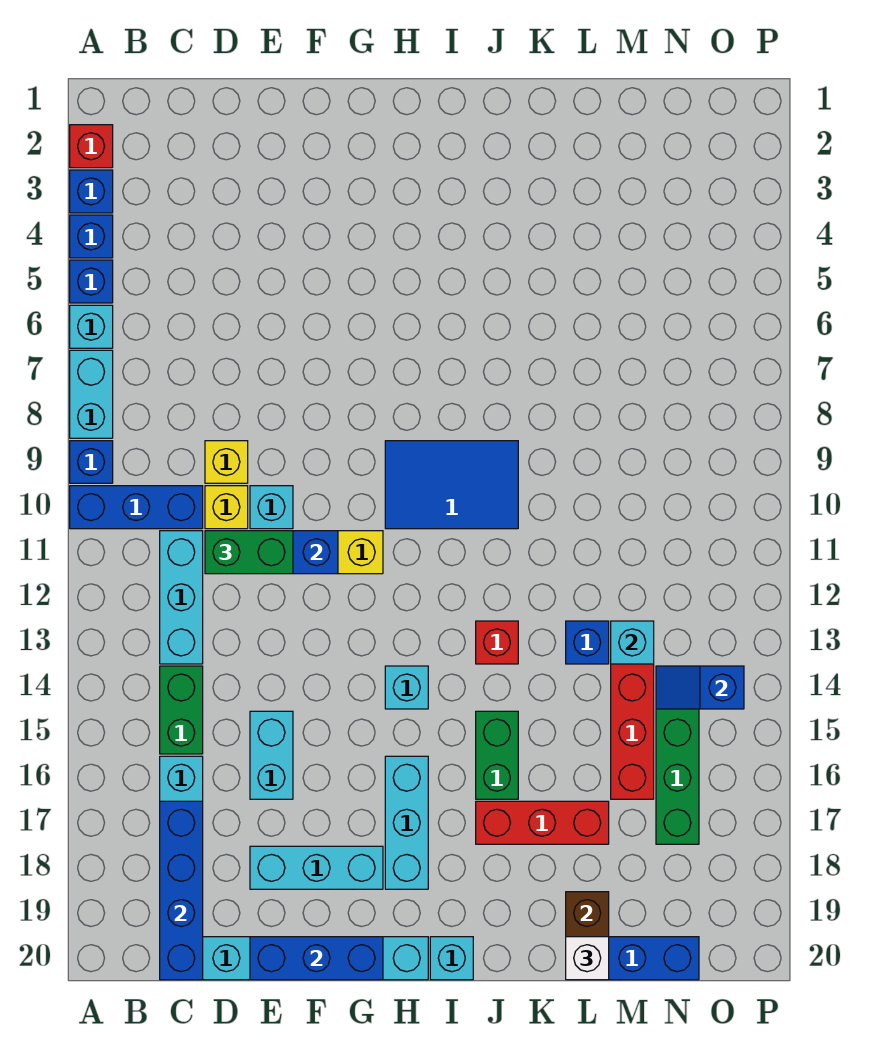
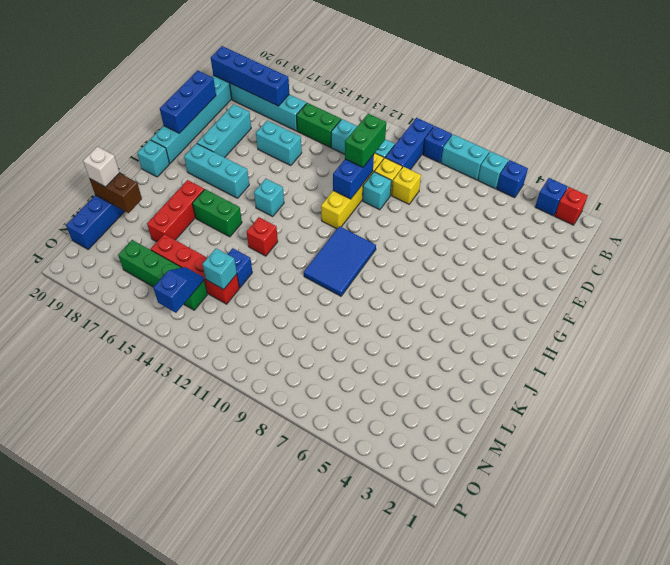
blue brick A4 level 1 -> none

